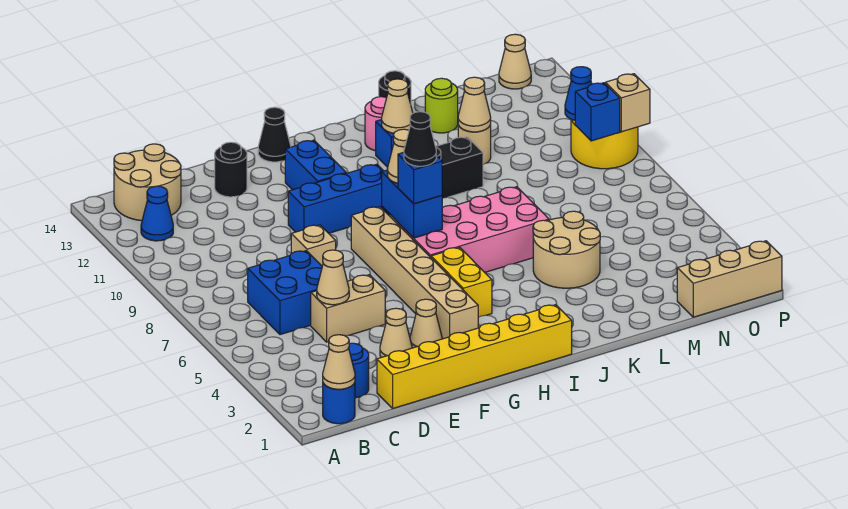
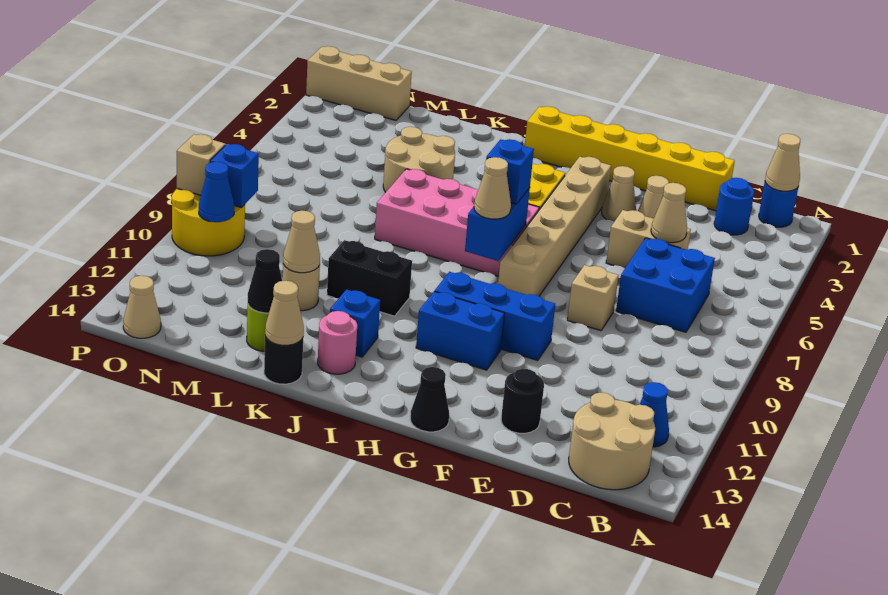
blue brick G11:G12 level 1 -> blue brick G11:H11 level 1
black cone H7 level 4 -> black cone L13 level 2
tan cone J12 level 2 -> tan cone K14 level 2

